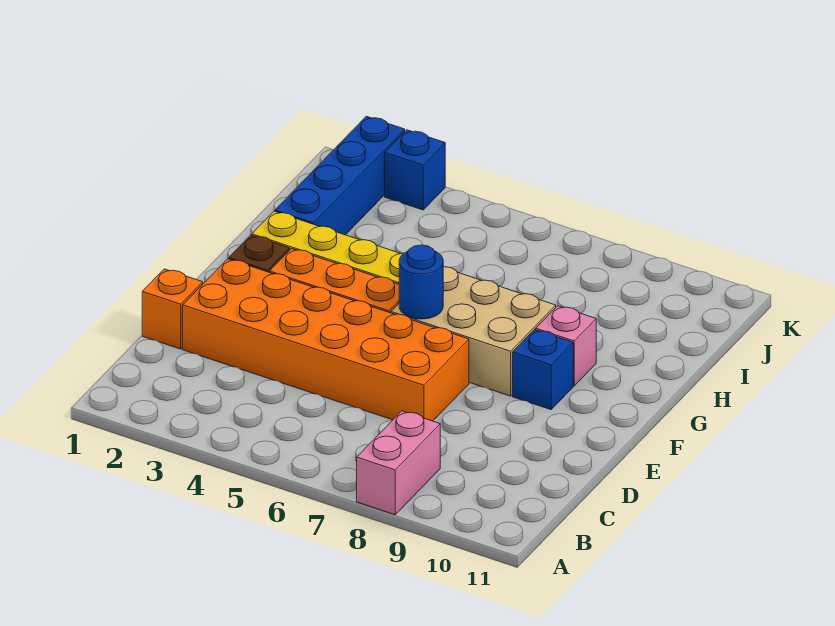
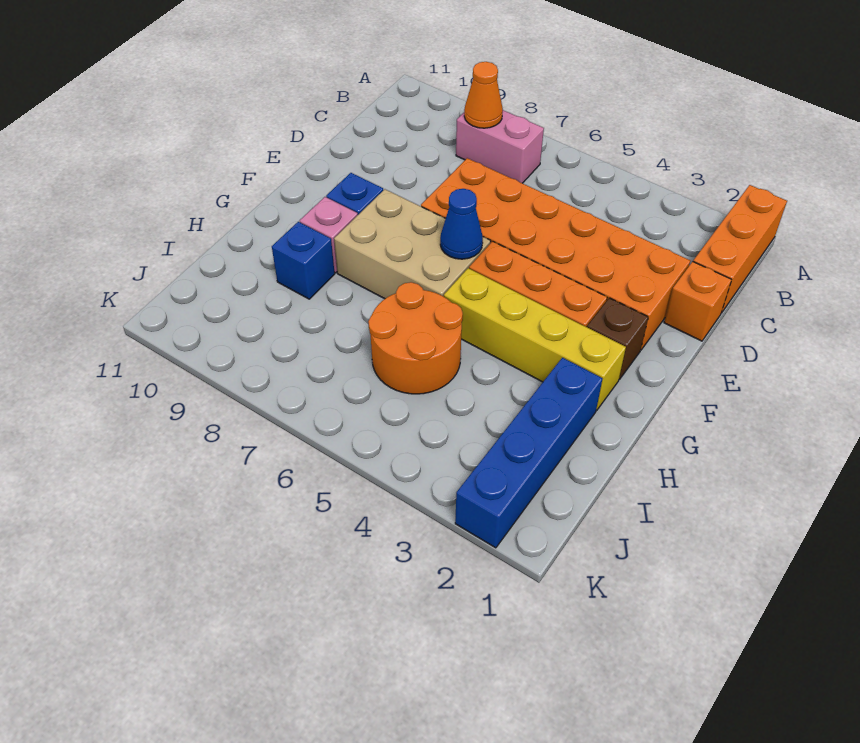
none -> orange brick A1:C1 level 1
pink brick A8:B8 level 1 -> pink brick B7:B8 level 1
none -> orange cone B8 level 2
blue round brick F6 level 2 -> blue cone F6 level 2
none -> orange round brick H5:I6 level 1
blue brick K3 level 1 -> blue brick H9 level 1

